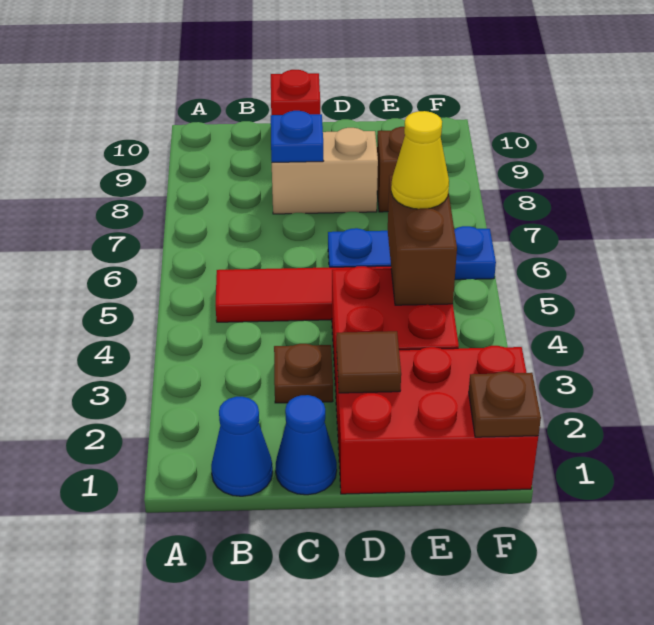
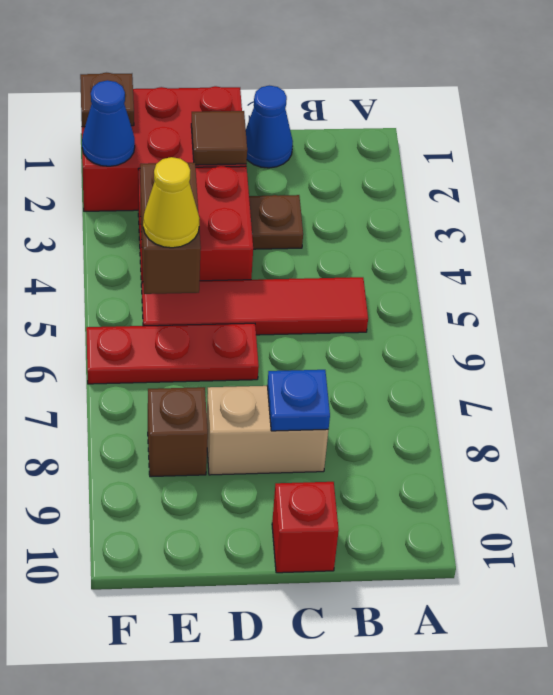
blue cone B1 level 1 -> blue cone F2 level 2
blue plate D6:F6 level 1 -> red plate D6:F6 level 1

